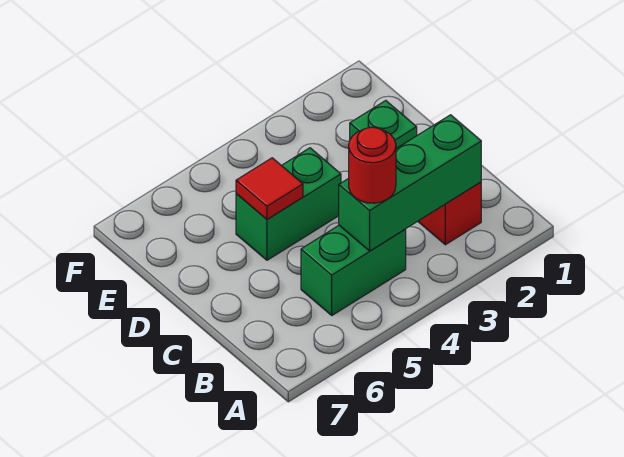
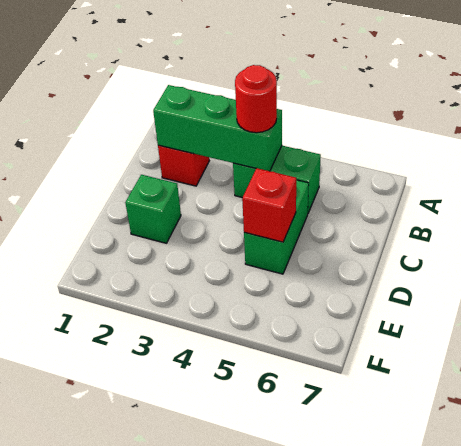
green brick D4:D5 level 1 -> green brick C5:D5 level 1
red tile D5 level 2 -> red brick D5 level 2

